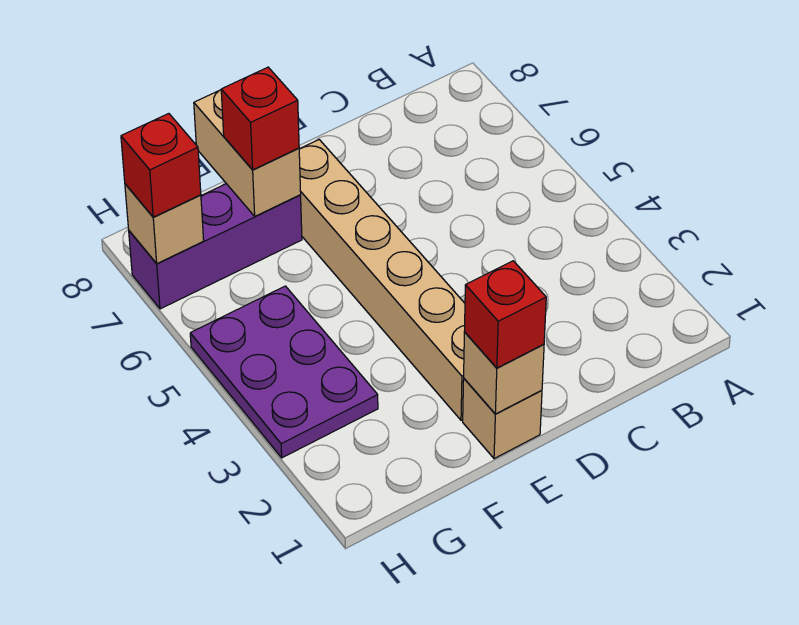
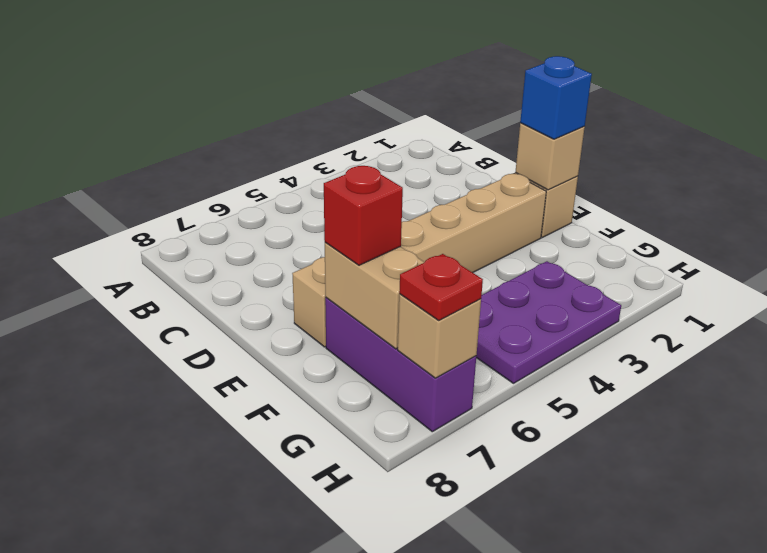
red brick E1 level 3 -> blue brick E1 level 3
tan brick F7:F8 level 2 -> tan brick F7:G7 level 2
red brick H7 level 3 -> red plate H7 level 3

